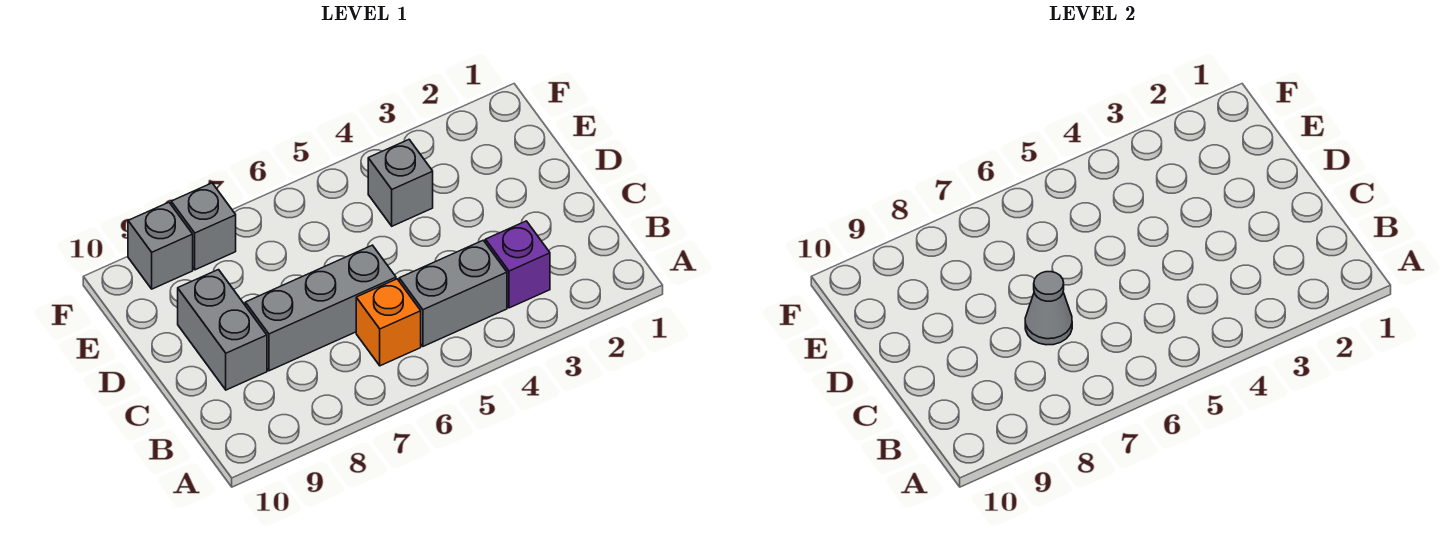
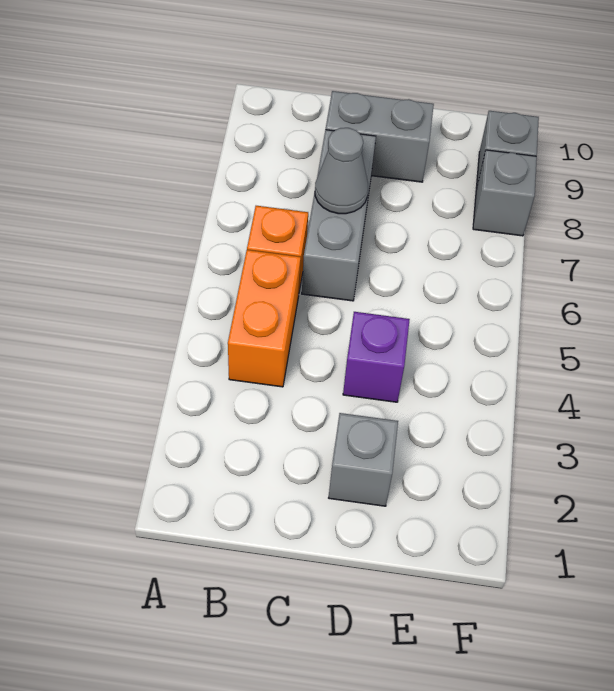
purple brick B3 level 1 -> purple brick D4 level 1
grey brick B4:B5 level 1 -> orange brick B4:B5 level 1
grey brick E4 level 1 -> grey brick D2 level 1

